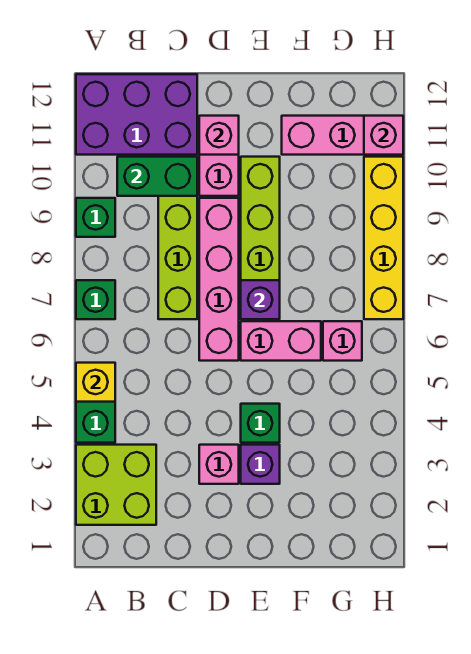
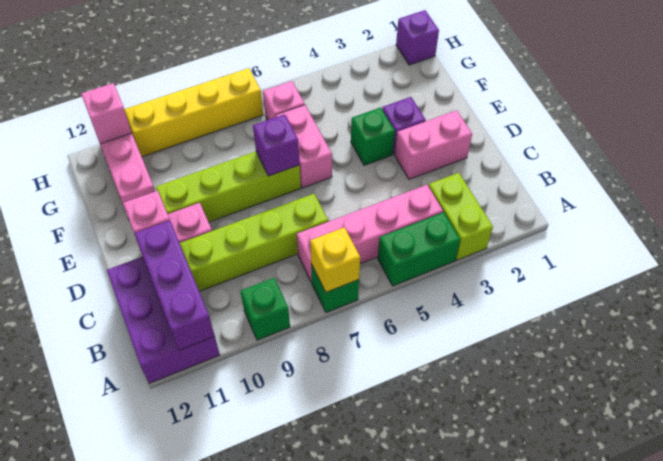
lime brick A2:B3 level 1 -> lime brick A3:B3 level 1
yellow brick A5 level 2 -> yellow brick A7 level 2
none -> purple brick A11:C11 level 2
green brick B10:C10 level 2 -> none
pink brick D3 level 1 -> pink brick D2:D3 level 1
pink brick D6:D9 level 1 -> pink brick B4:B7 level 1
none -> purple brick H1 level 1

